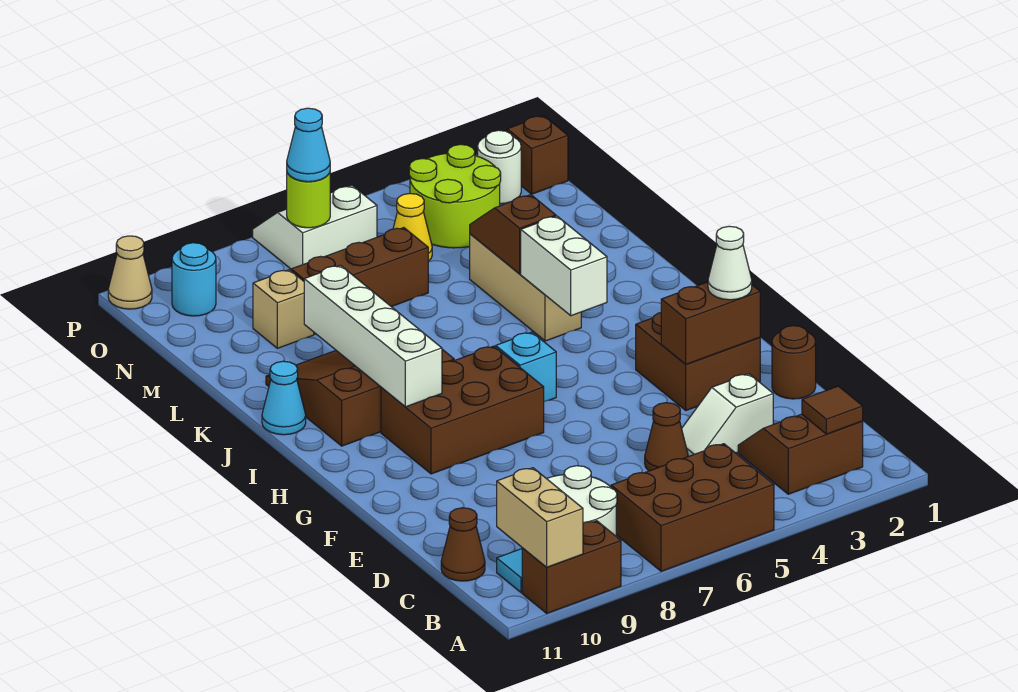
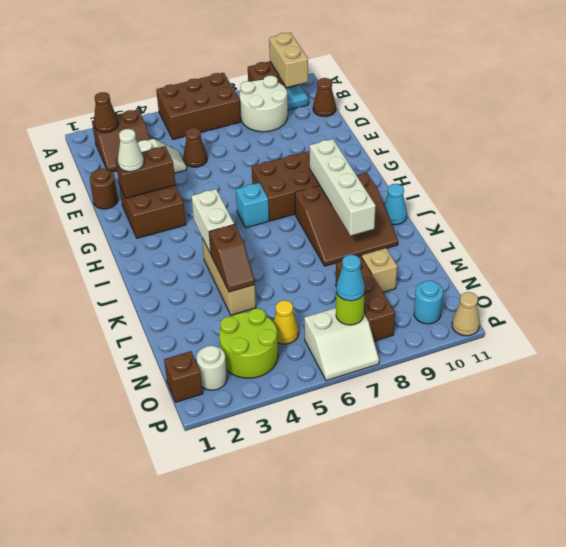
brown tile B2 level 2 -> brown cone B2 level 2
brown brick M6:M8 level 1 -> brown brick M8:O8 level 1

